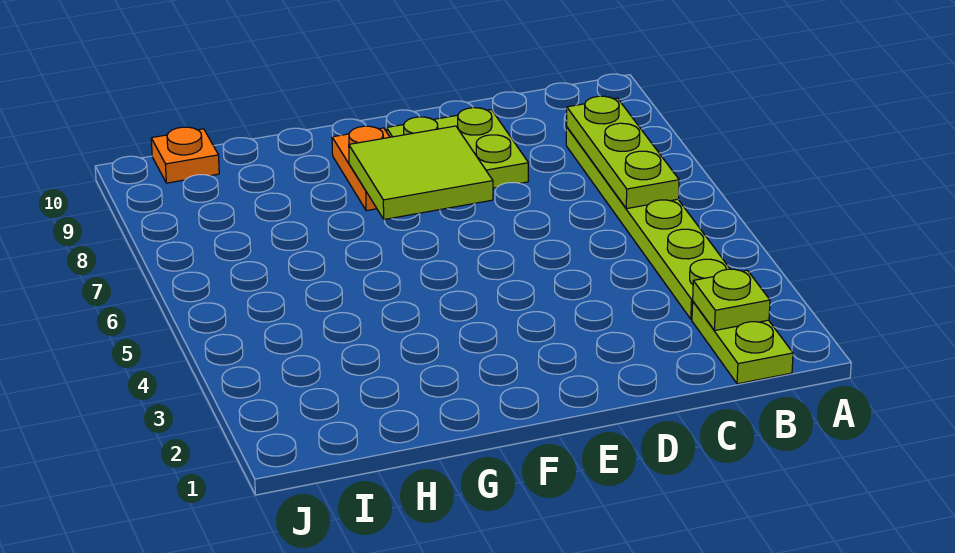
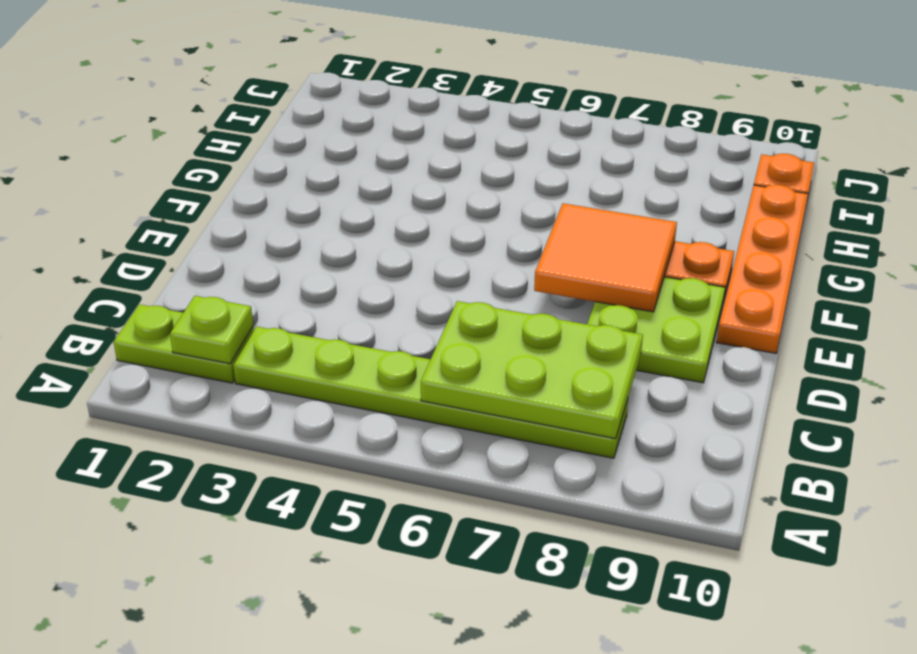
lime plate B6:B8 level 2 -> lime plate B6:C8 level 2
lime tile E7:F8 level 2 -> orange tile E7:F8 level 2
none -> orange plate E10:H10 level 1

